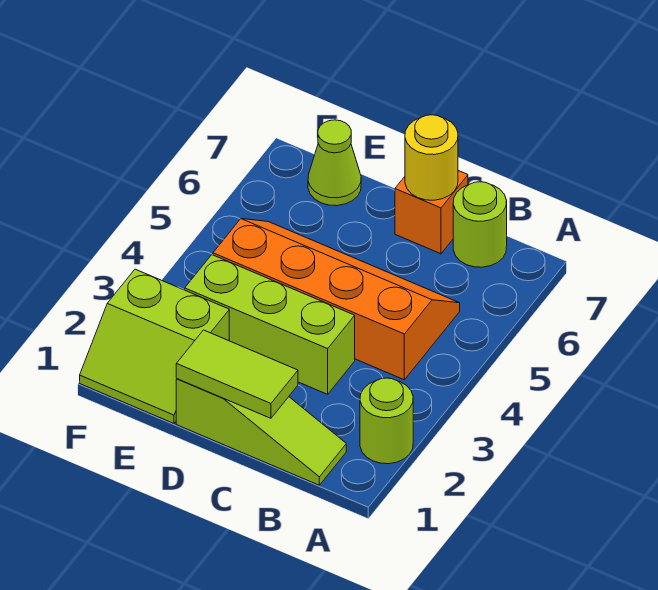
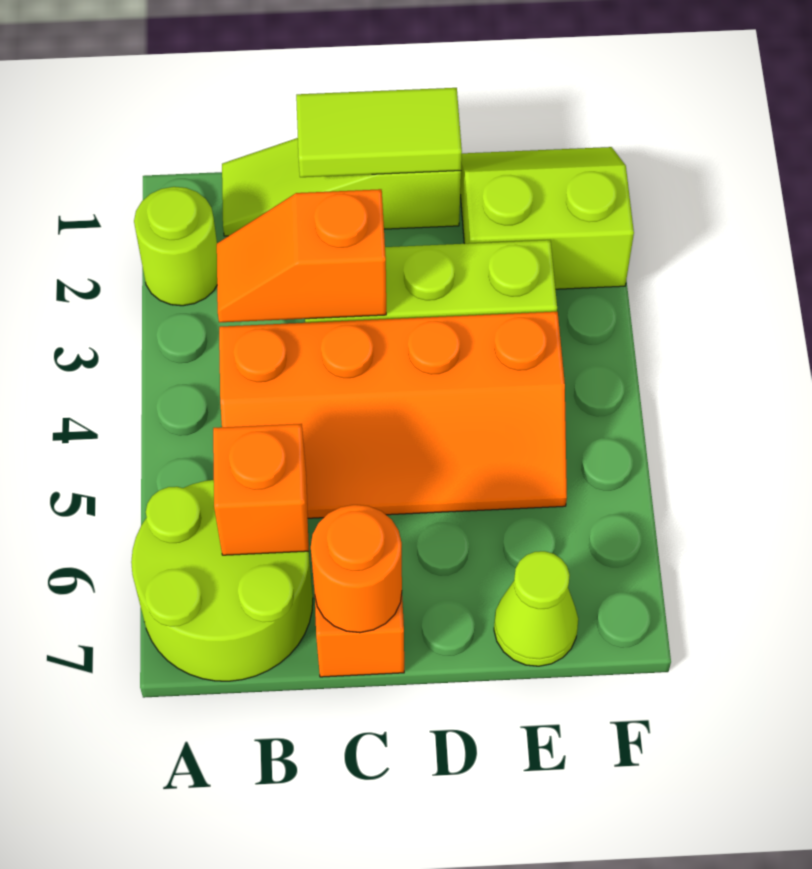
none -> orange slope B3:C3 level 2 top C
none -> orange brick B6 level 2
lime round brick B7 level 1 -> lime round brick A6:B7 level 1
yellow round brick C7 level 2 -> orange round brick C7 level 2

